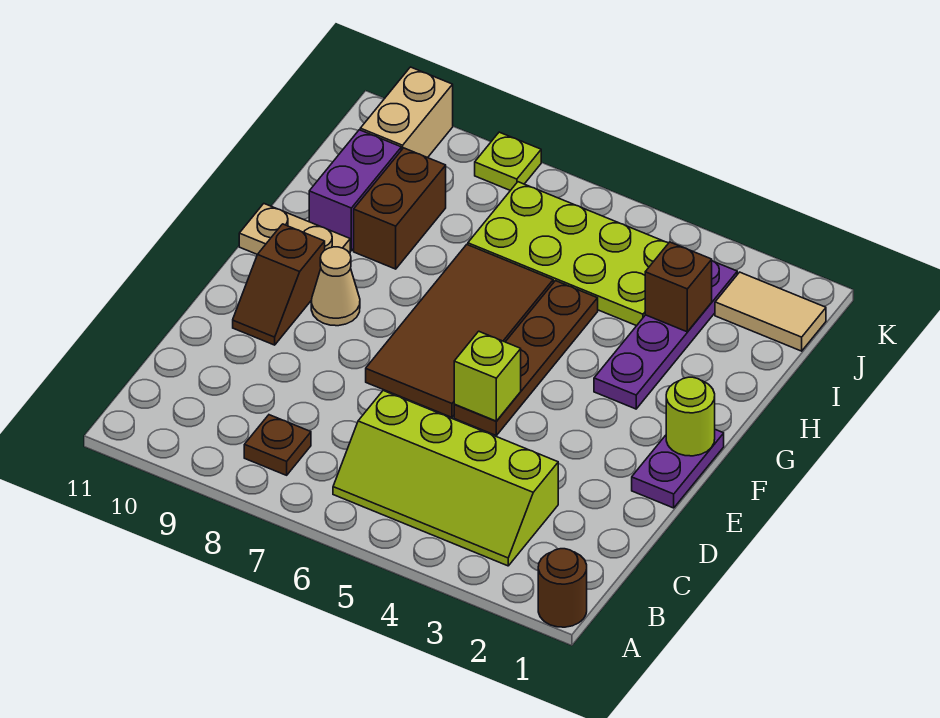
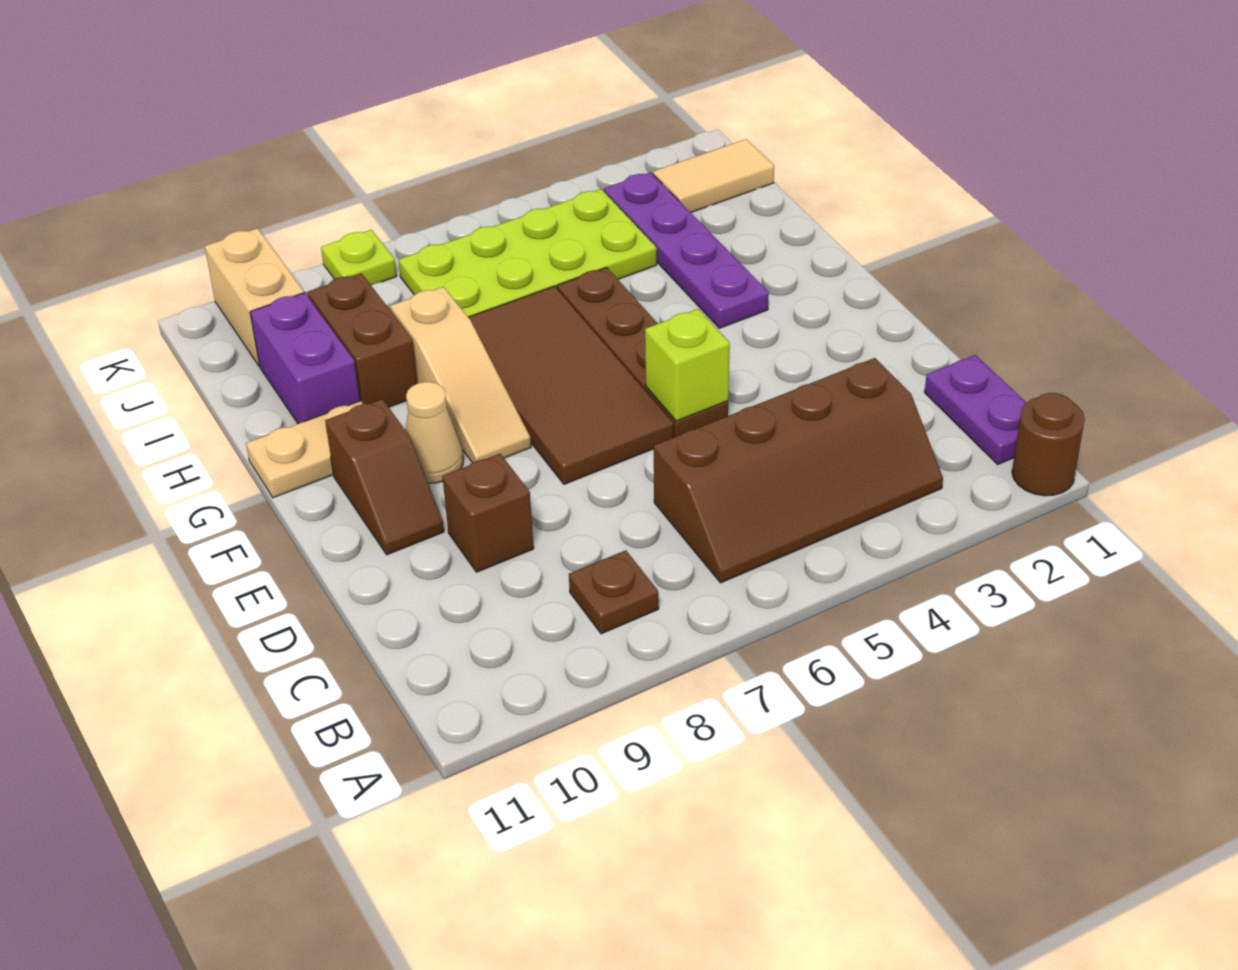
lime slope B3:C6 level 1 top C -> brown slope B3:C6 level 1 top C
purple plate E1:F1 level 1 -> purple plate B1:C1 level 1
lime round brick F1 level 2 -> none
none -> tan slope F8:H8 level 1 top H
brown brick I3 level 2 -> brown brick D9 level 1

